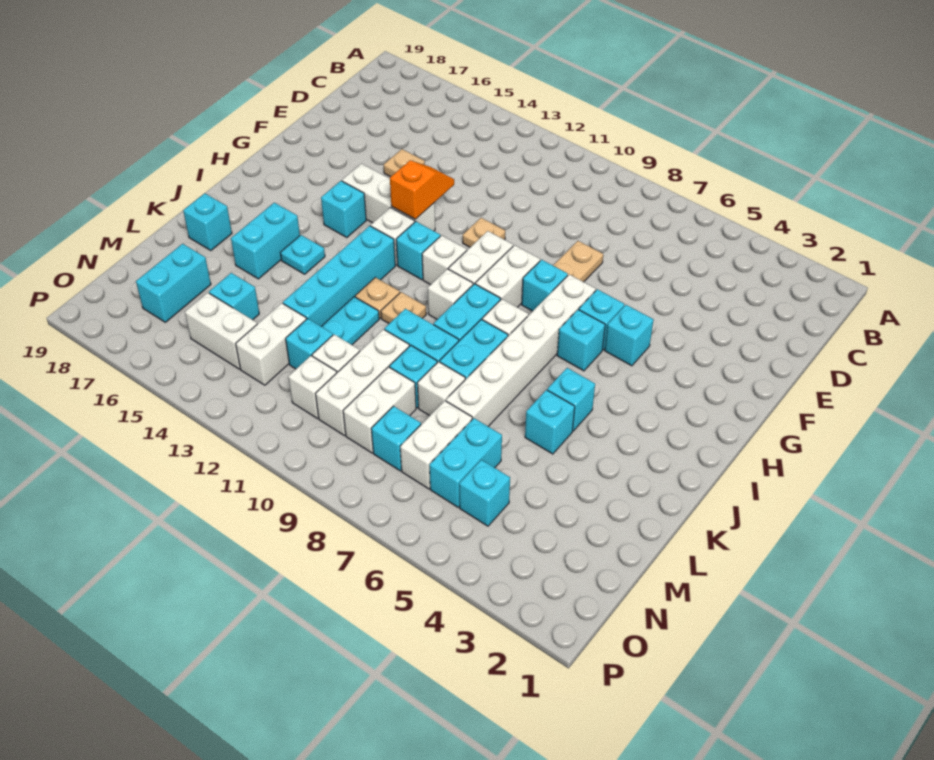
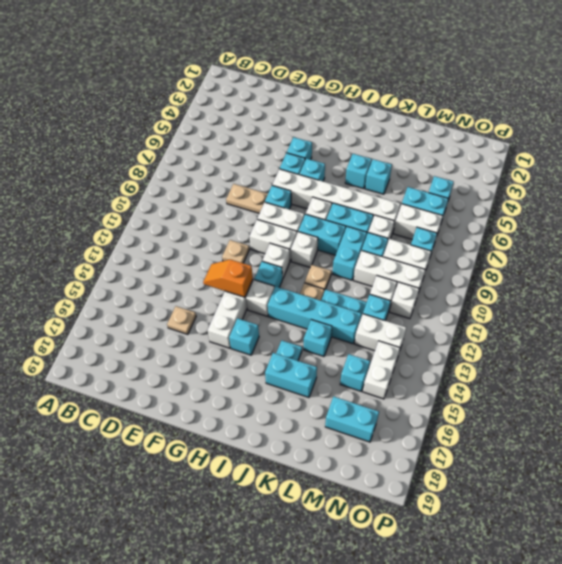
cyan brick K18 level 1 -> cyan brick K14 level 1

